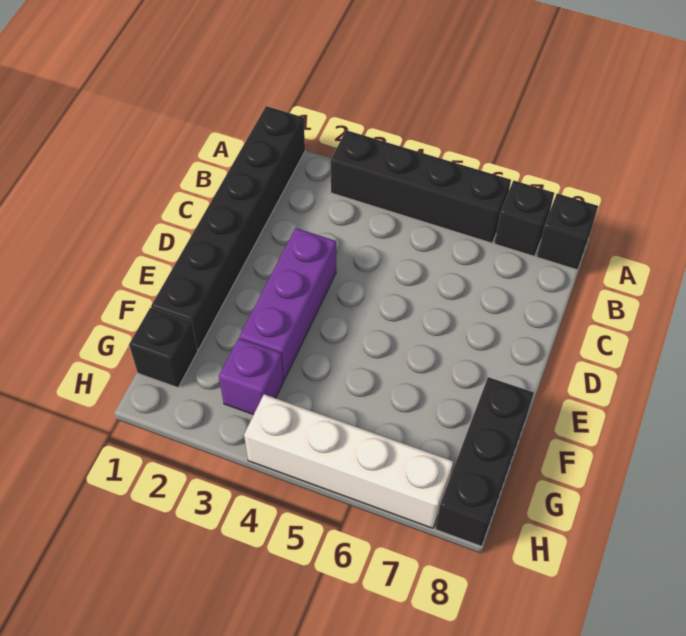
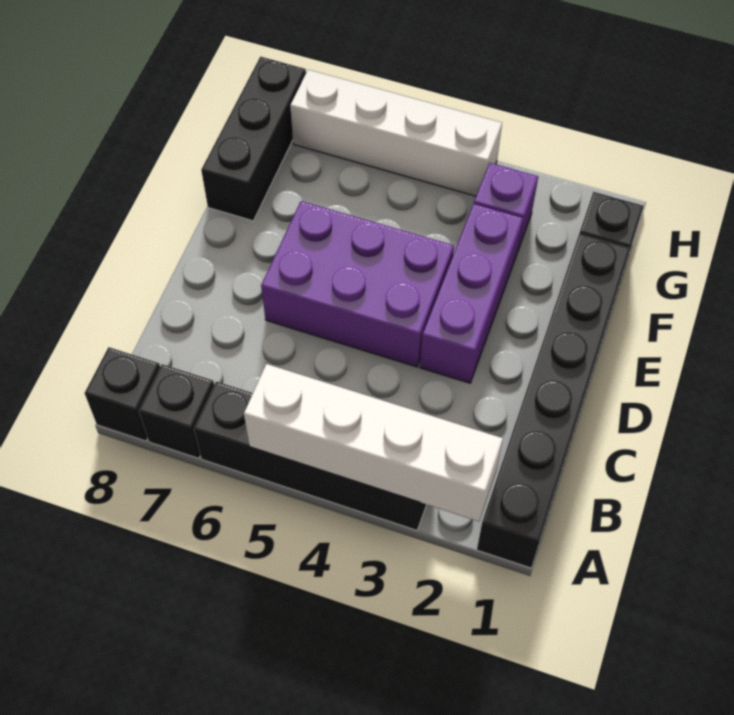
none -> white brick A2:A5 level 2
none -> purple brick D4:E6 level 1

